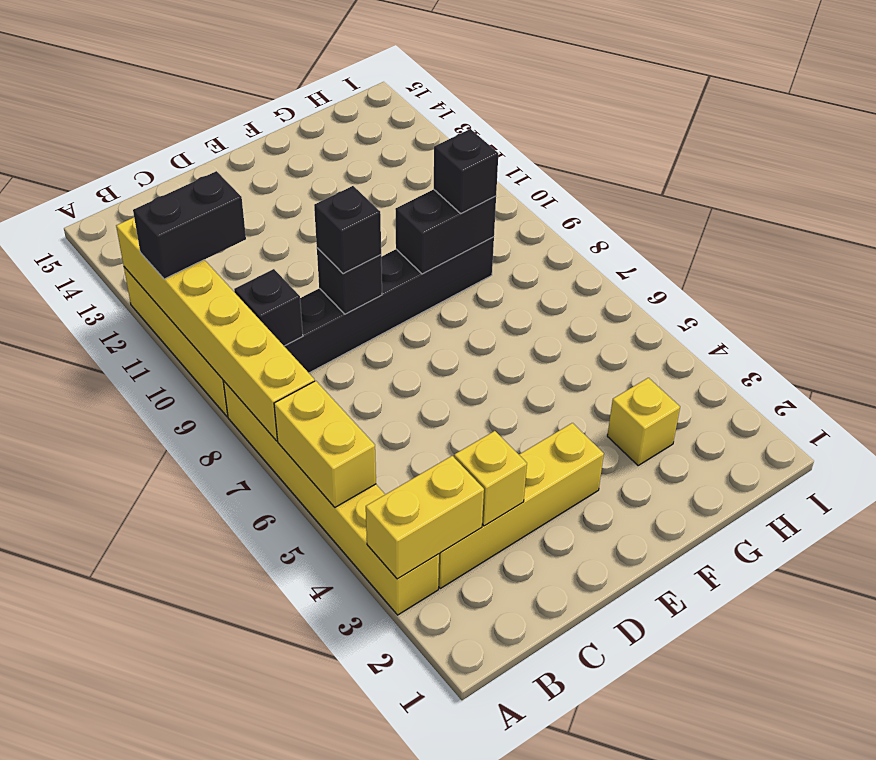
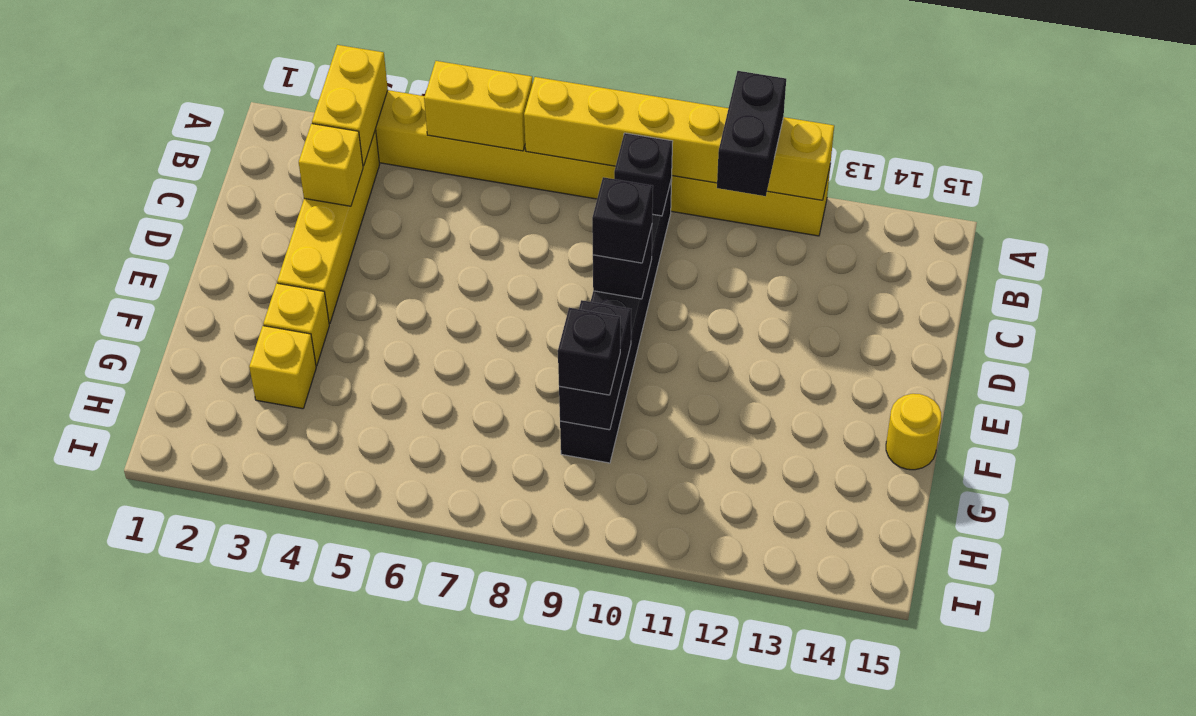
none -> yellow brick F3 level 1
none -> yellow round brick F15 level 1

